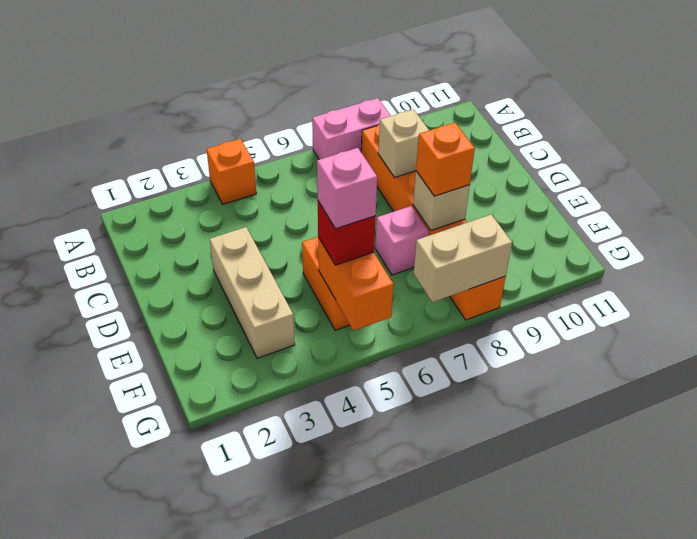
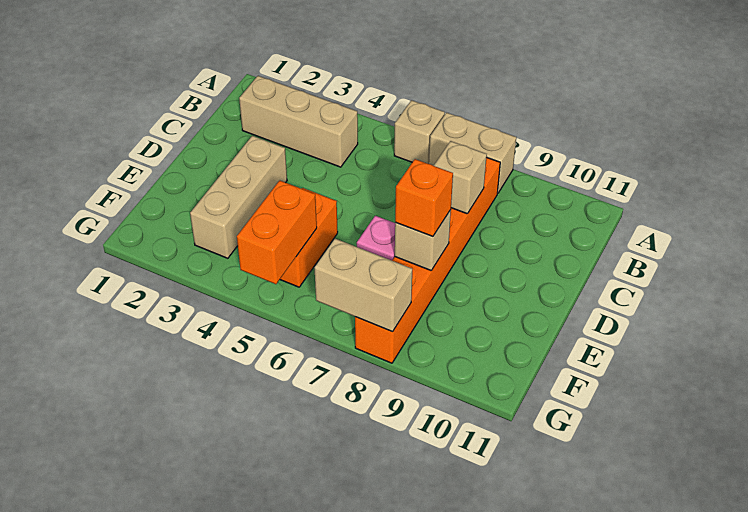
orange brick A4 level 1 -> none
none -> tan brick A6 level 1
pink brick A7:A8 level 1 -> tan brick A7:A8 level 1
none -> tan brick B2:B4 level 1
red brick F5 level 3 -> none
pink brick F5 level 4 -> none

